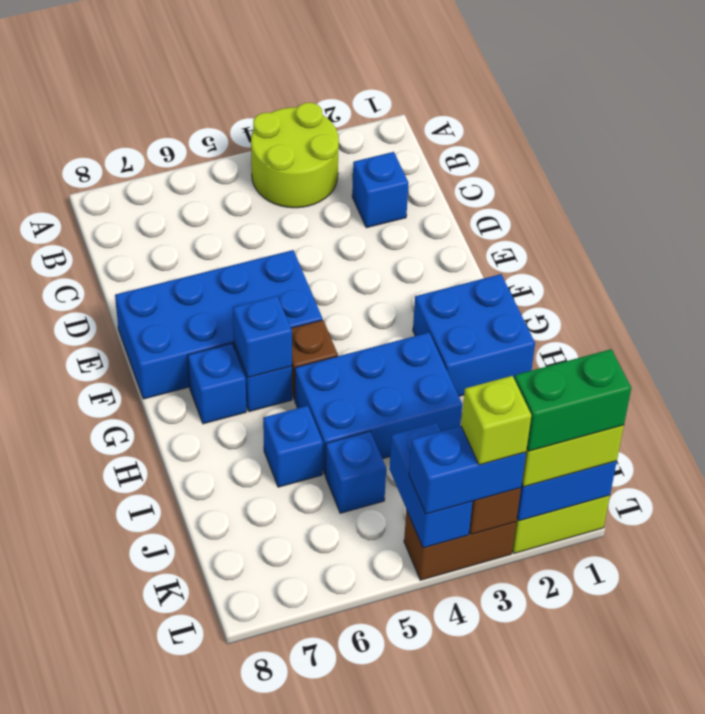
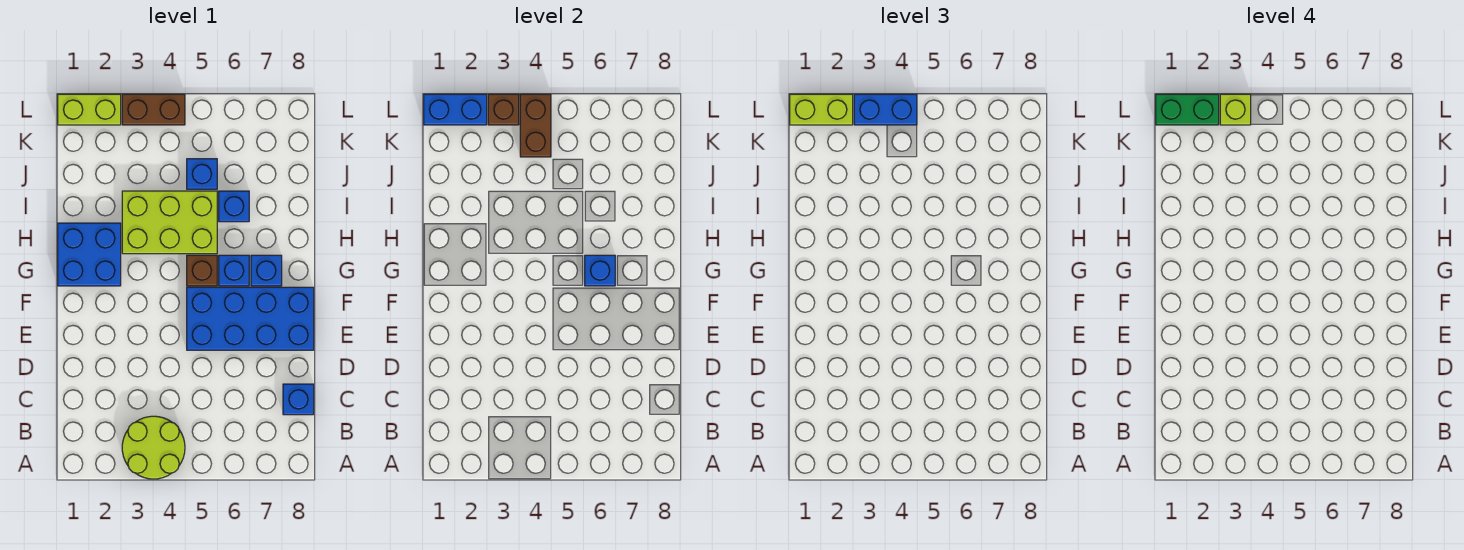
blue brick C2 level 1 -> blue brick C8 level 1
blue brick H3:I5 level 1 -> lime brick H3:I5 level 1
blue brick K4:L4 level 2 -> brown brick K4:L4 level 2

